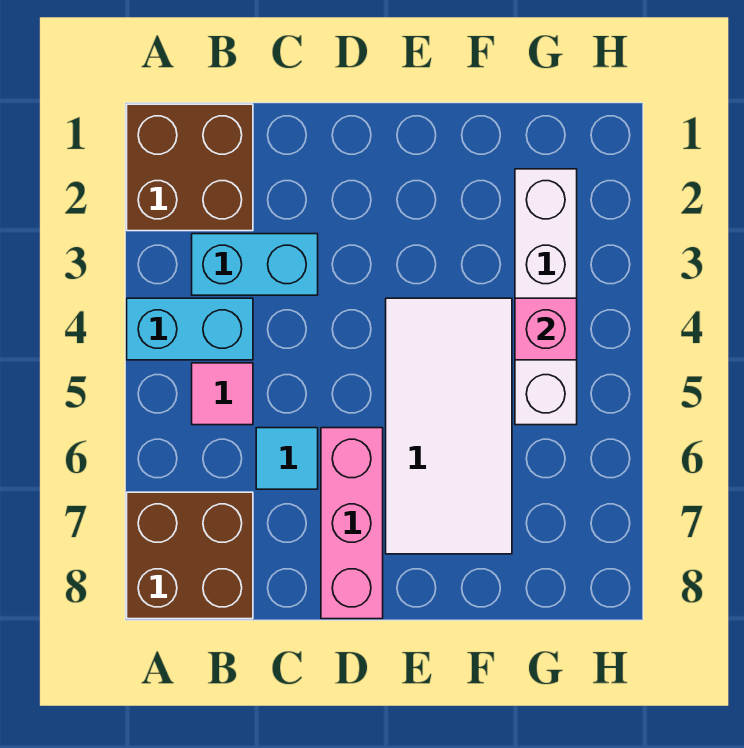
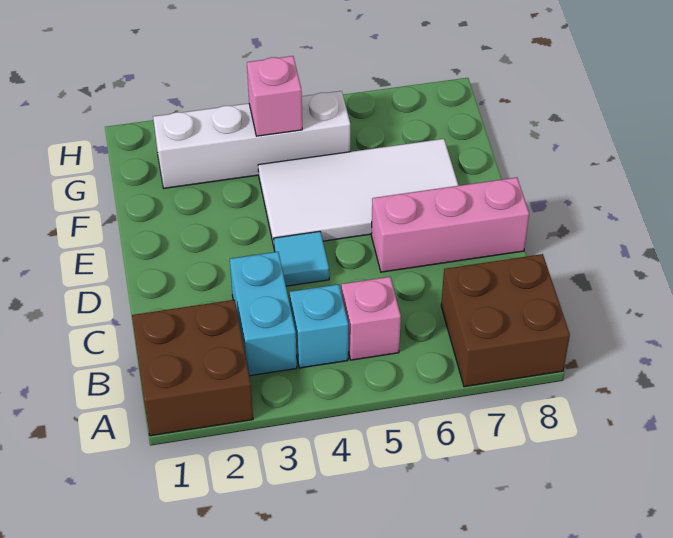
cyan brick A4:B4 level 1 -> cyan brick B4 level 1
pink tile B5 level 1 -> pink brick B5 level 1
cyan tile C6 level 1 -> cyan tile D4 level 1

